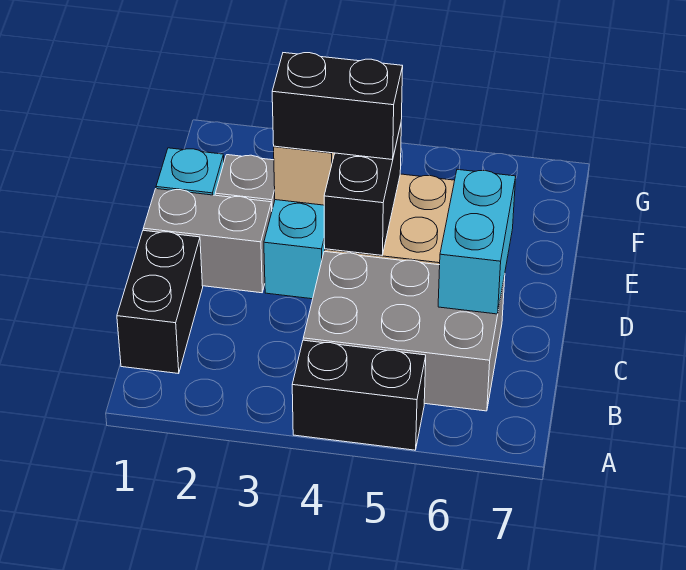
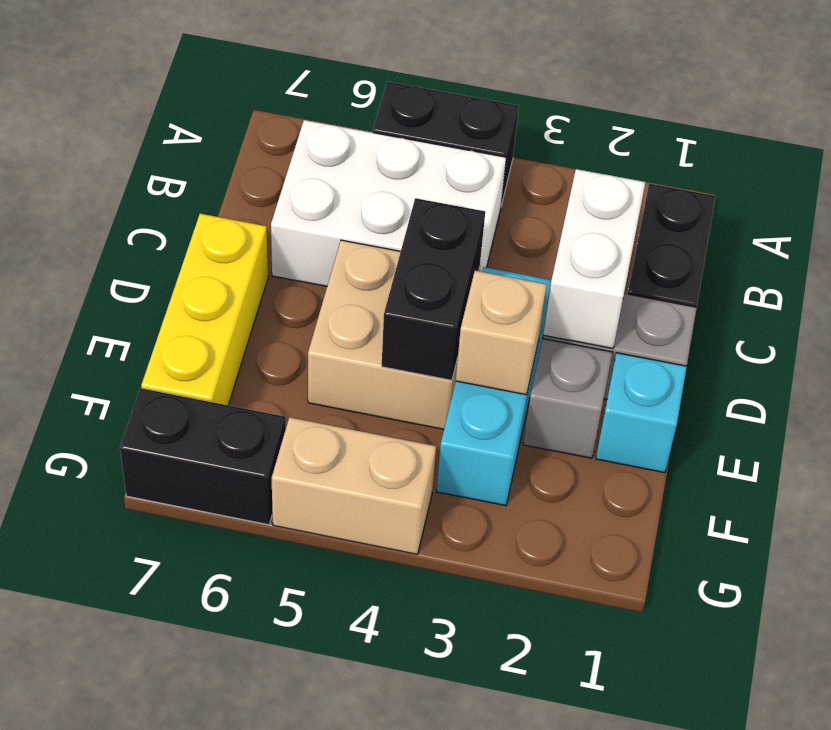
grey brick B4:C6 level 1 -> white brick B4:C6 level 1
none -> white brick C2:D2 level 2
cyan brick C6:D6 level 2 -> none
none -> yellow brick D7:F7 level 1
black brick E3:E4 level 3 -> black brick G6:G7 level 1
none -> tan brick G4:G5 level 1

